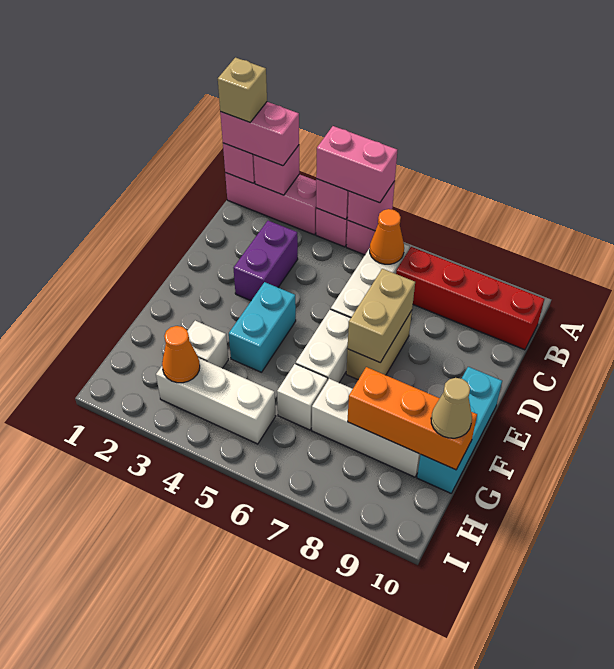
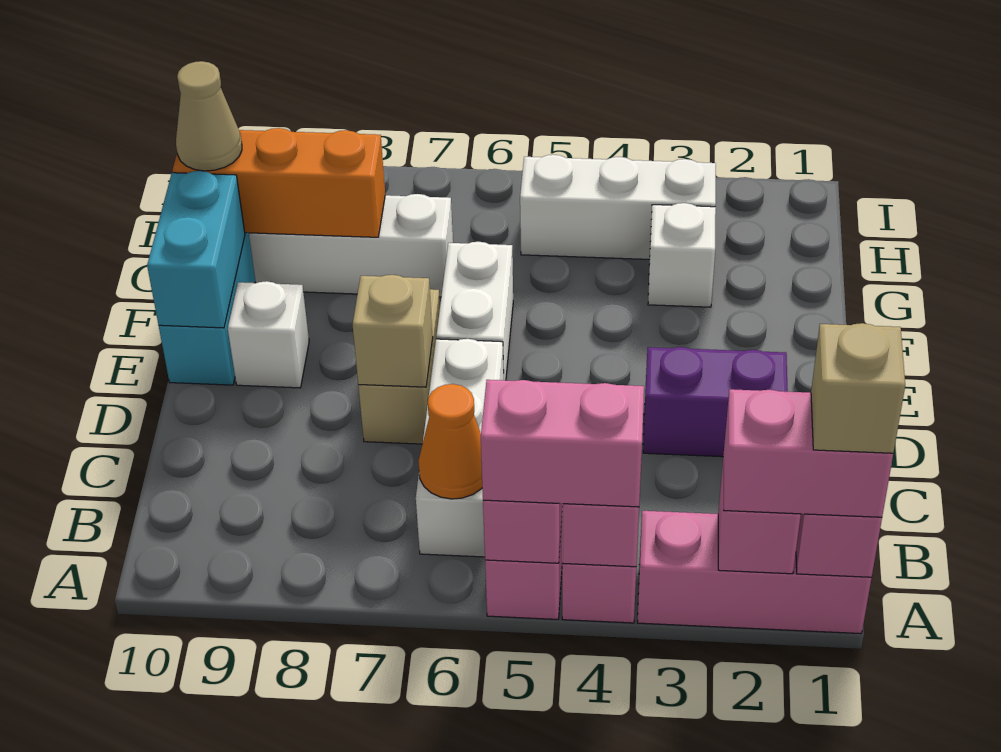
red brick B7:B10 level 1 -> none
purple brick C3:D3 level 1 -> purple brick D2:D3 level 1
tan brick D7:E7 level 2 -> tan brick D7 level 2
cyan brick E4:F4 level 1 -> cyan brick E10:F10 level 2
white brick G6 level 1 -> white brick E9 level 1
orange cone H3 level 2 -> none

